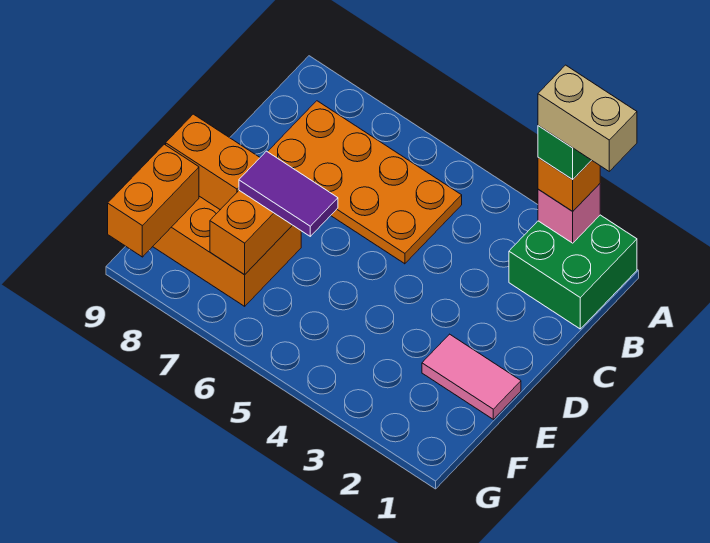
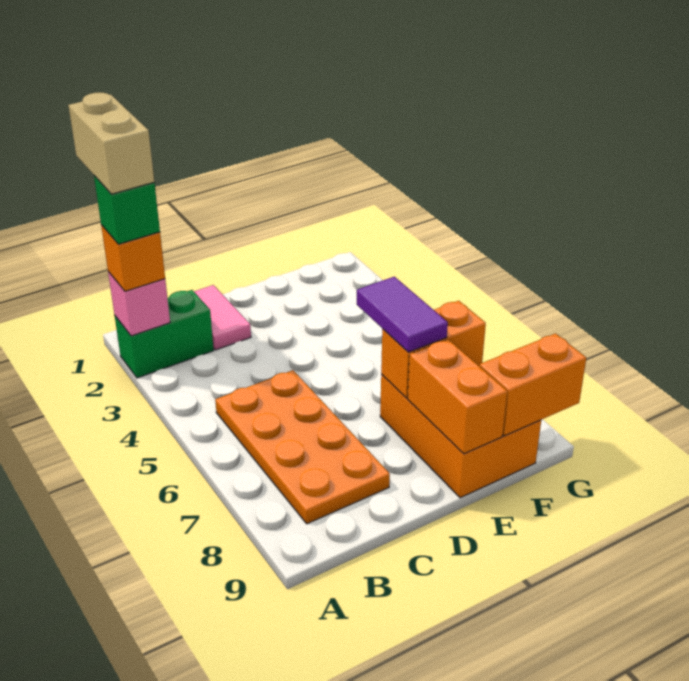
green brick A1:B2 level 1 -> green brick A2:B2 level 1
pink tile E1:E2 level 1 -> pink tile C1:C2 level 1

